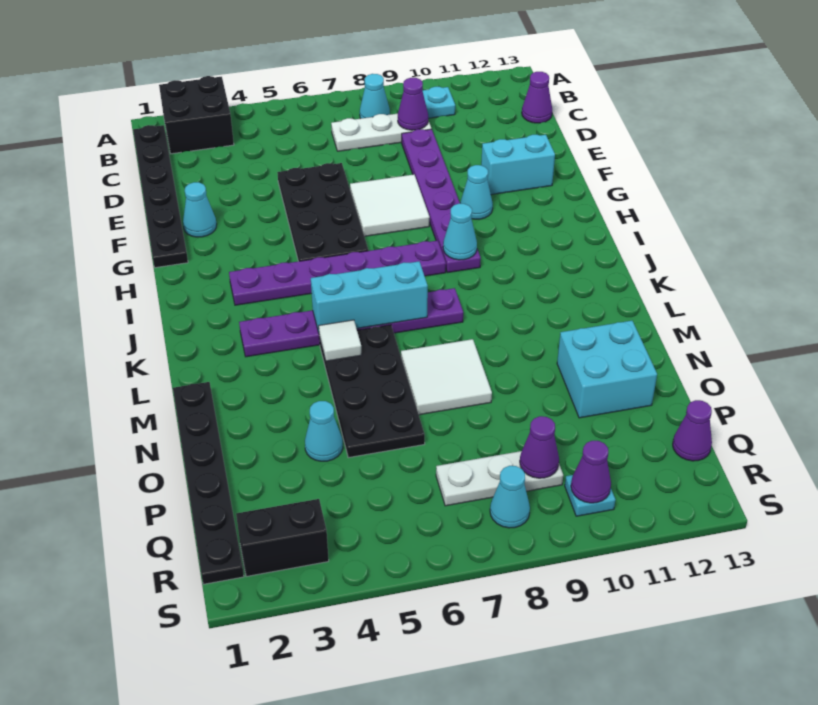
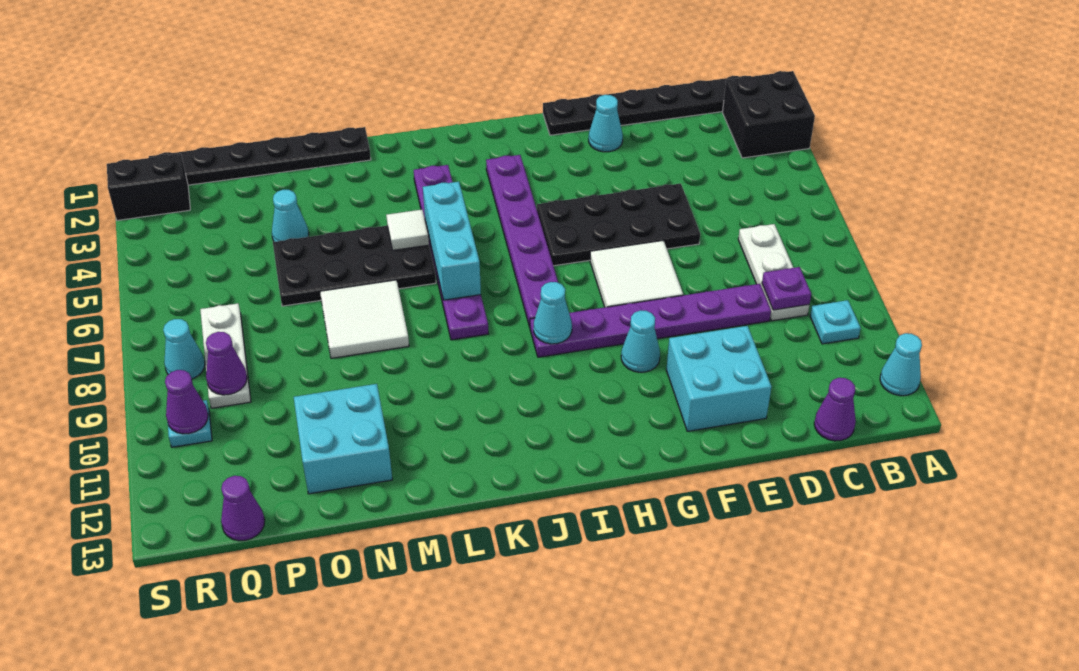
cyan cone B8 level 1 -> cyan cone A12 level 1
purple cone C9 level 2 -> purple plate C9 level 2
cyan brick F11:F12 level 1 -> cyan brick E11:F12 level 1
black brick R2:R3 level 1 -> black brick R2:S2 level 1

